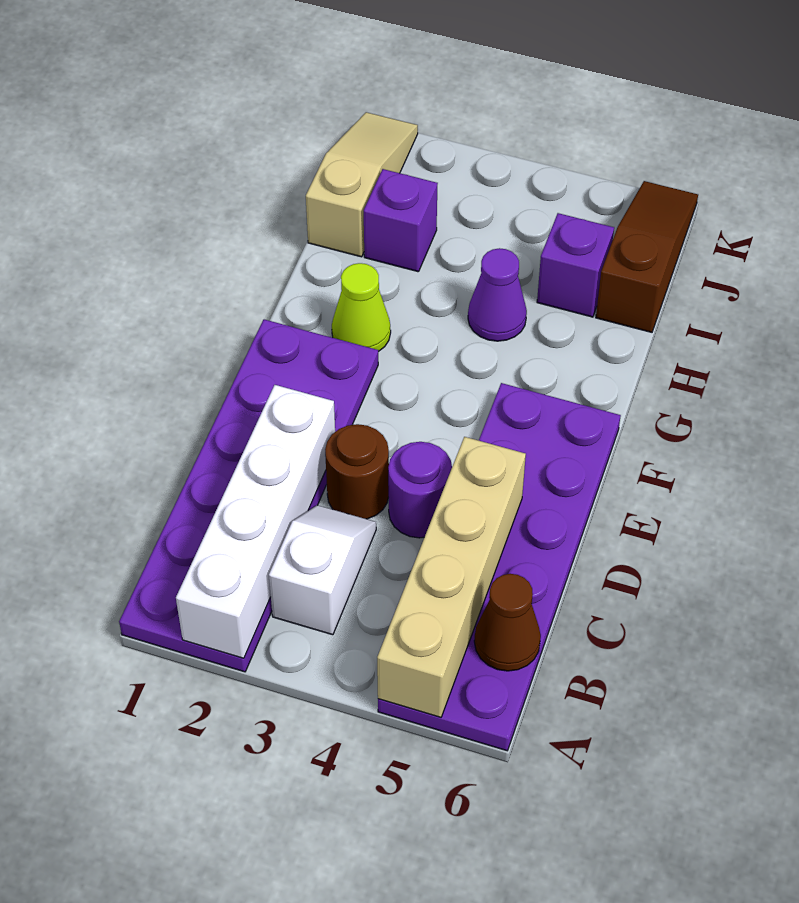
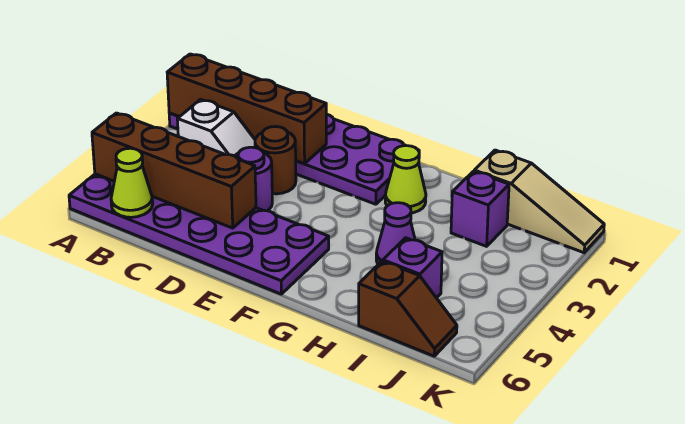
white brick A2:D2 level 2 -> brown brick A2:D2 level 2
tan brick A5:D5 level 2 -> brown brick A5:D5 level 2
brown cone B6 level 2 -> lime cone B6 level 2
brown slope I6:K6 level 1 top I -> brown slope I6:J6 level 1 top I

